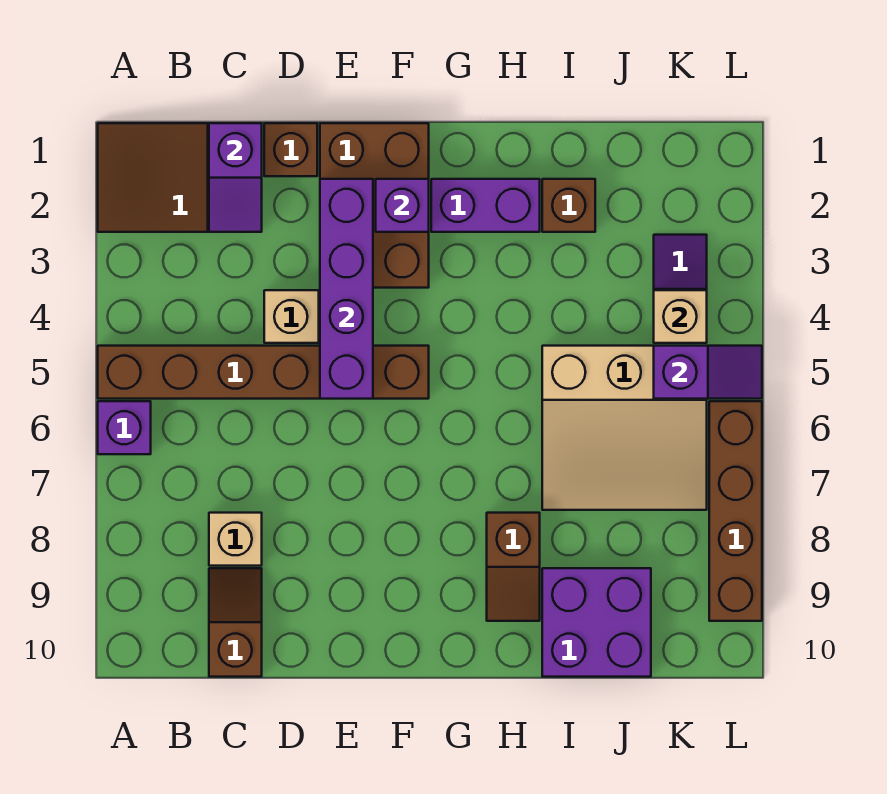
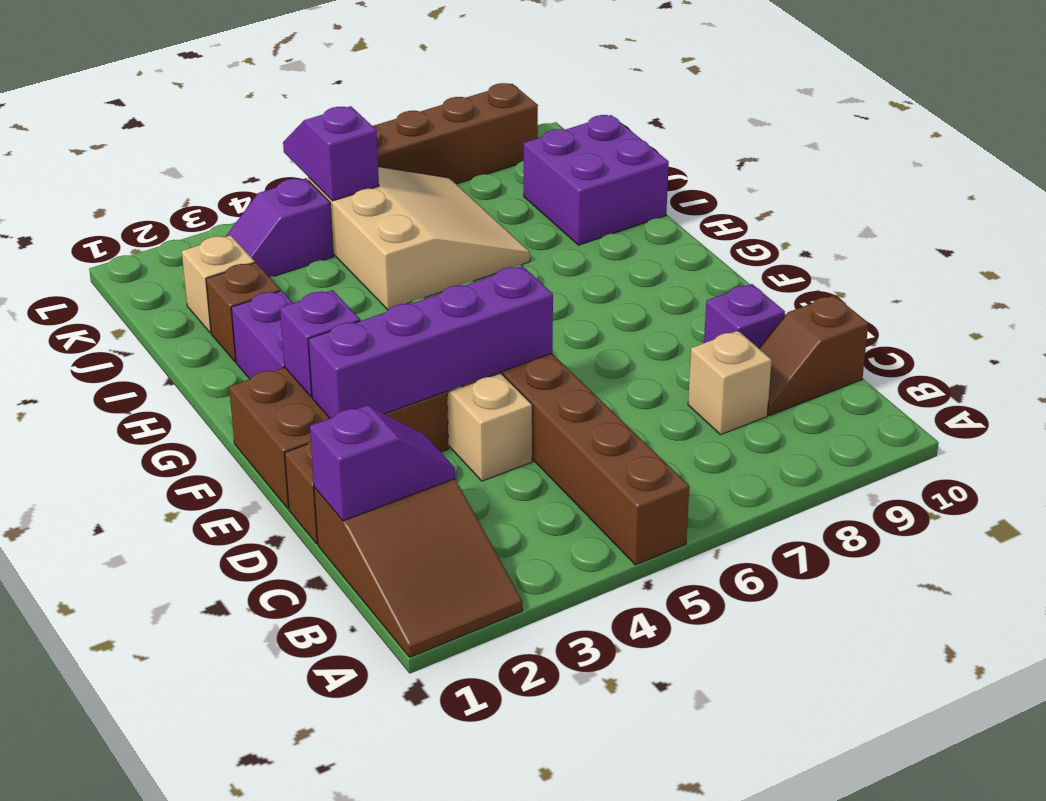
purple brick A6 level 1 -> purple brick D9 level 1
brown slope H8:H9 level 1 top 8 -> none
tan brick K4 level 2 -> tan brick J2 level 1

